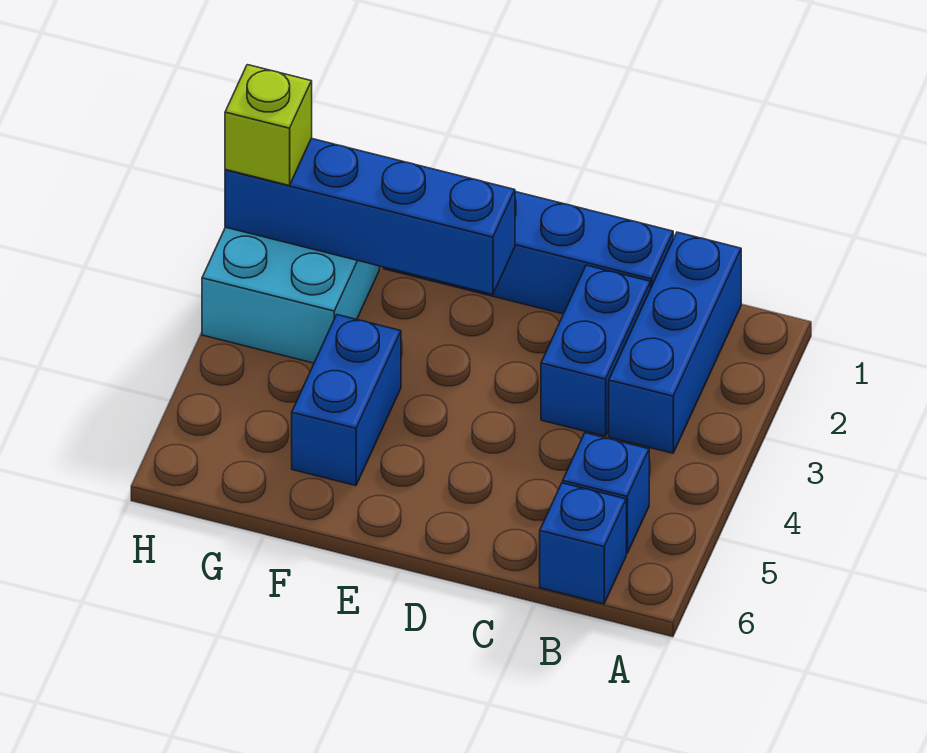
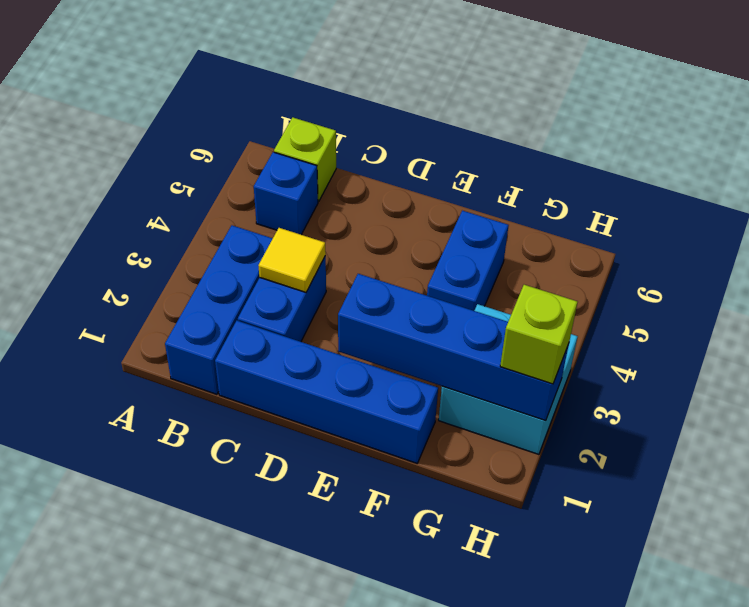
blue brick B6 level 1 -> lime brick B6 level 1
none -> yellow tile C3 level 2

